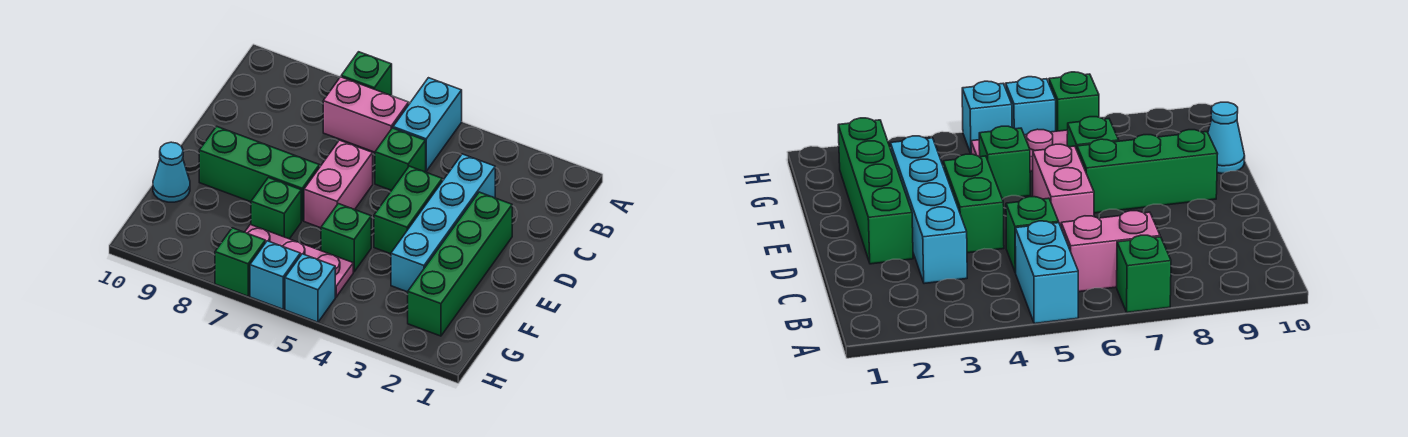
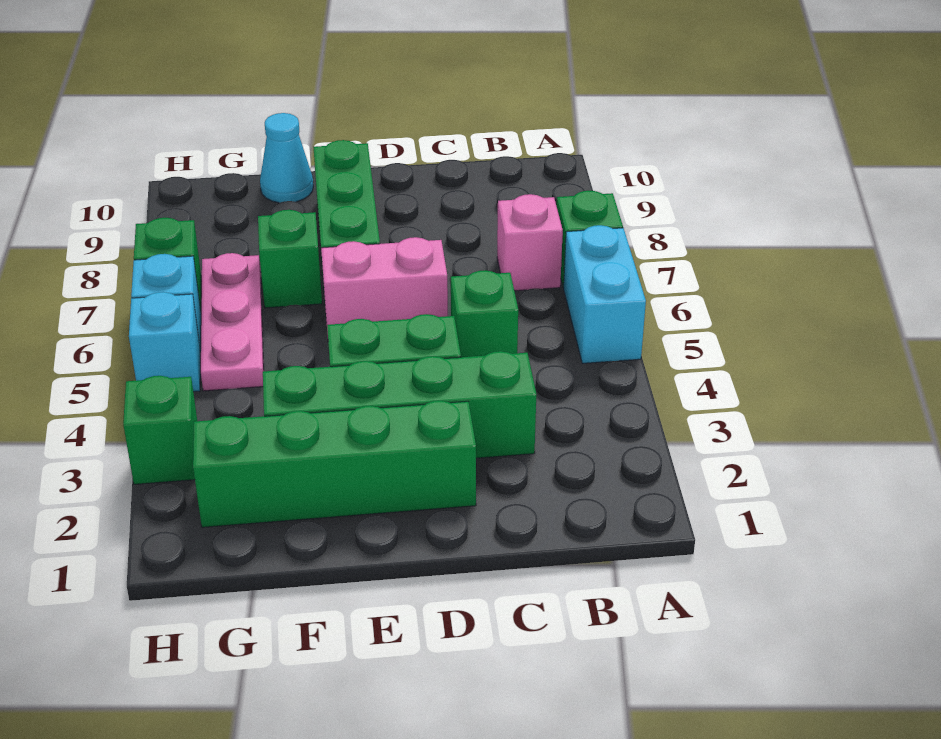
cyan brick A5:B5 level 1 -> cyan brick A5:A6 level 1
pink brick B6:B7 level 1 -> pink brick B7 level 1
cyan brick C3:F3 level 1 -> green brick C3:F3 level 1
green brick F5 level 1 -> green brick H3 level 1

